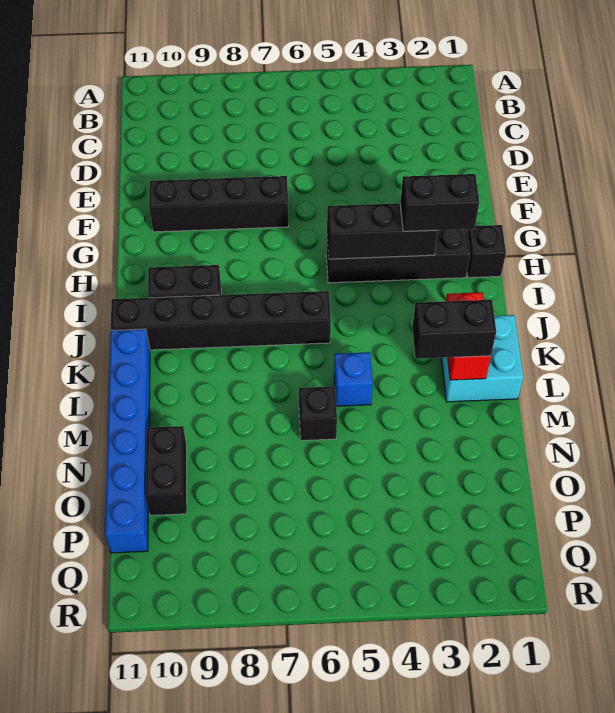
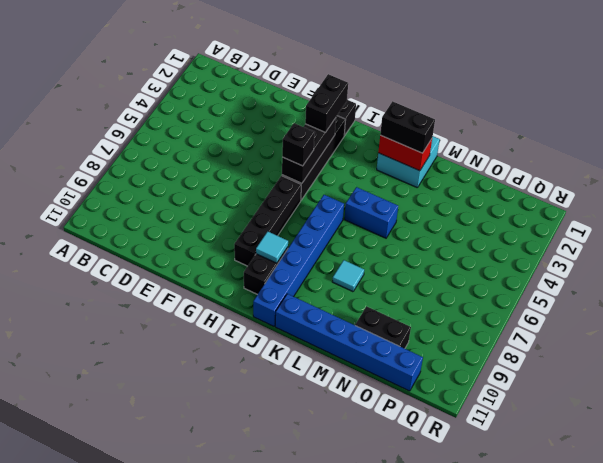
black brick F7:F10 level 1 -> black brick H6:H9 level 1
none -> cyan tile I9 level 2
black brick J6:J11 level 1 -> blue brick J6:J11 level 1
black brick L2:L3 level 3 -> black brick K2:L2 level 3
blue brick L5 level 1 -> blue brick K5:L5 level 1
none -> cyan tile L8 level 1
black brick M6 level 1 -> black brick H5 level 3

